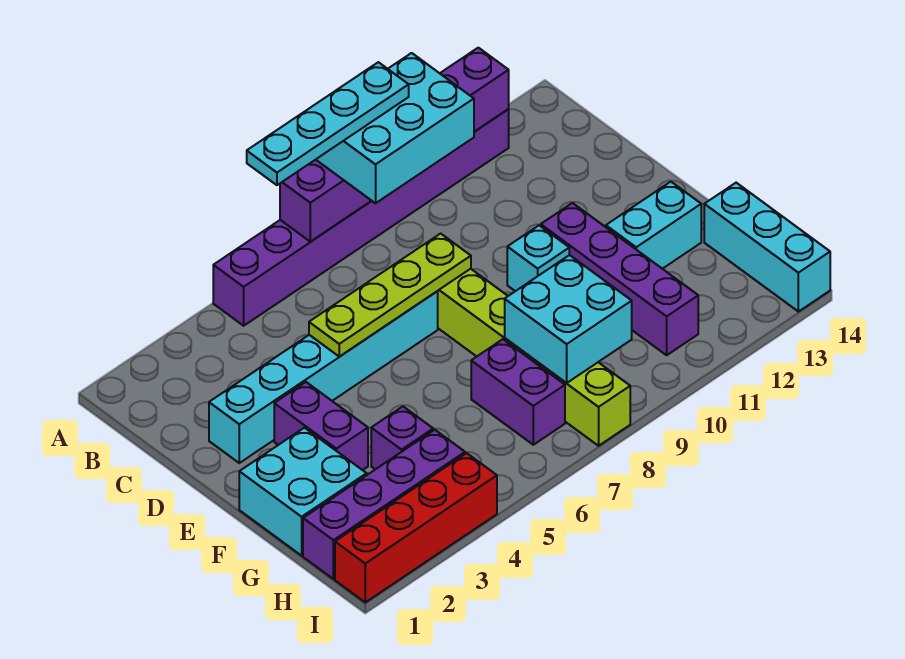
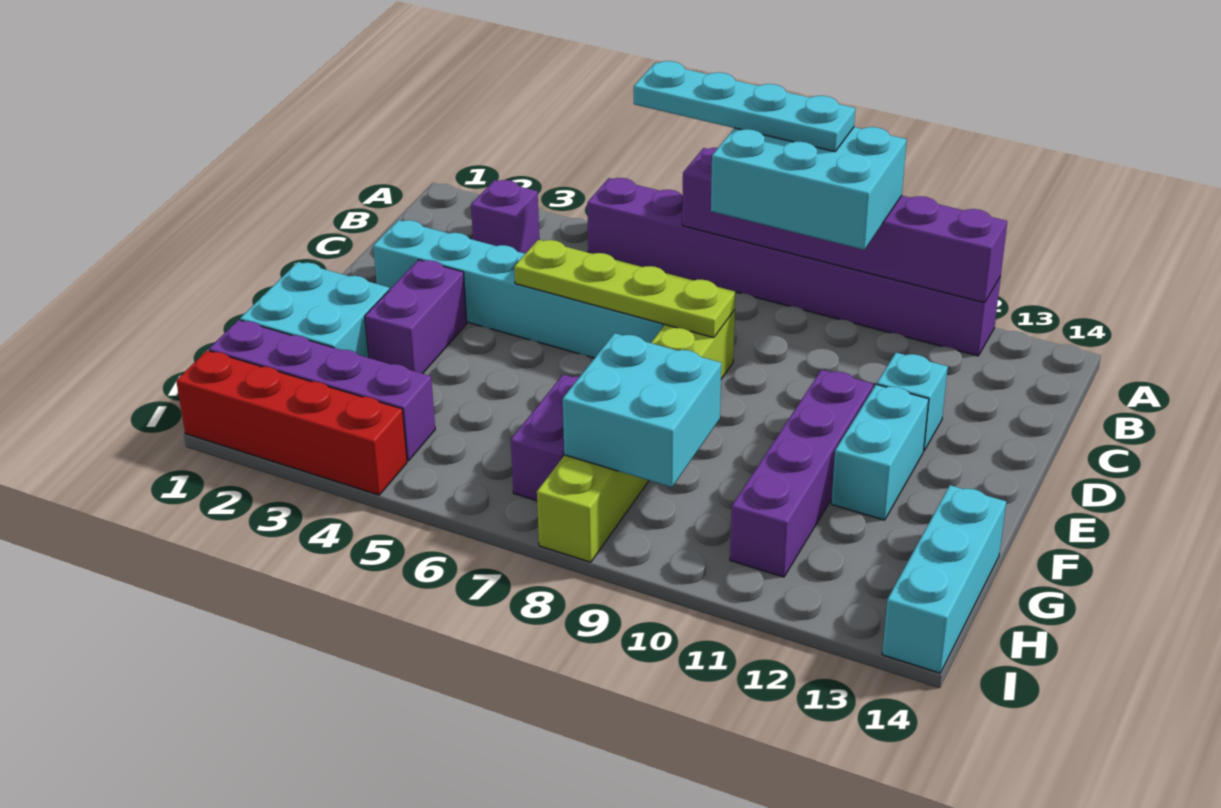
cyan brick E10 level 1 -> cyan brick D12 level 1
cyan brick F12:F13 level 1 -> cyan brick E12:F12 level 1
purple brick G4 level 1 -> purple brick B3 level 1

